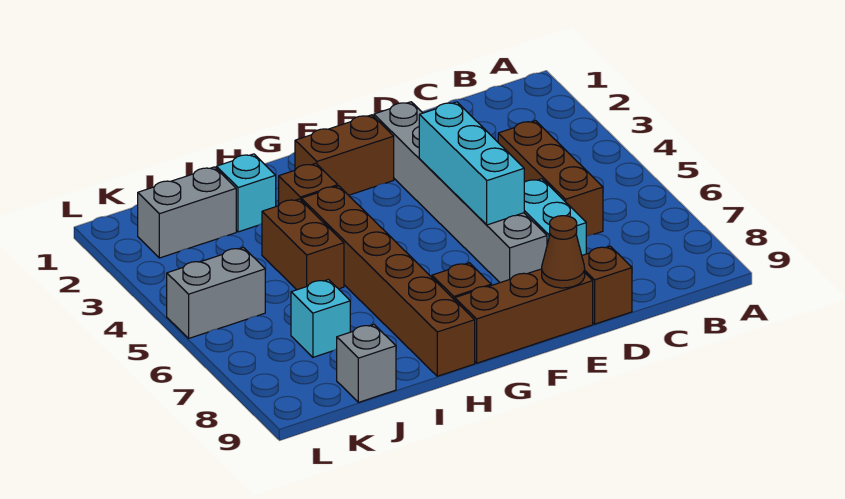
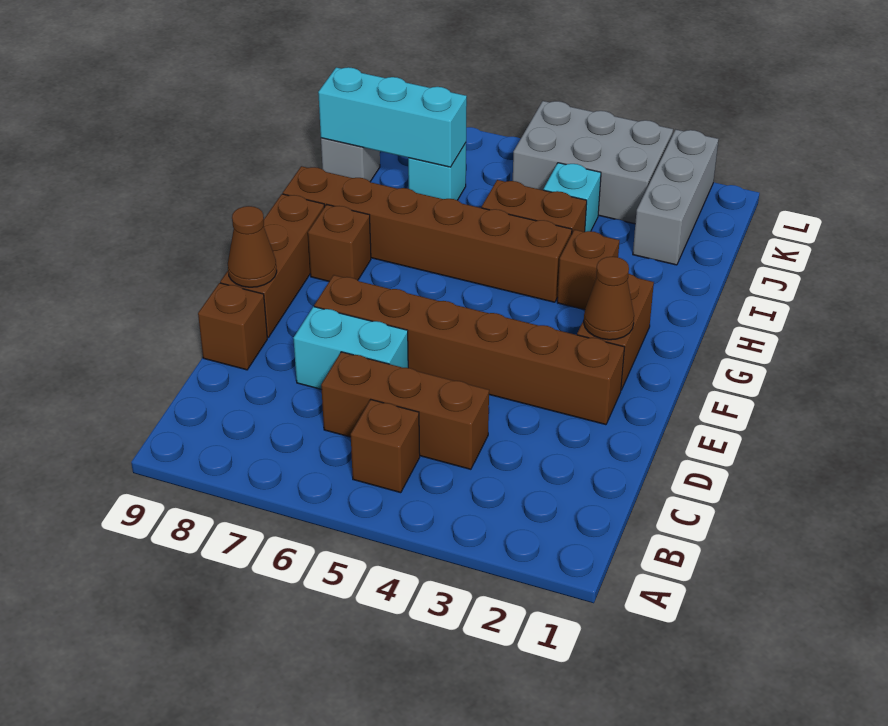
none -> brown brick B5 level 1
grey brick E2:E7 level 1 -> brown brick E2:E7 level 1
cyan brick E4:E6 level 2 -> cyan brick J7:J9 level 2
none -> brown cone F2 level 2
cyan brick I2 level 1 -> cyan brick J4 level 1
grey brick J2:K2 level 1 -> grey brick J2:L2 level 1
grey brick K5:L5 level 1 -> grey brick K3:L5 level 1

